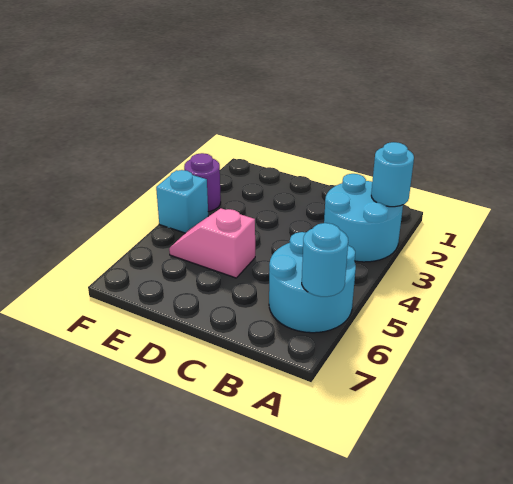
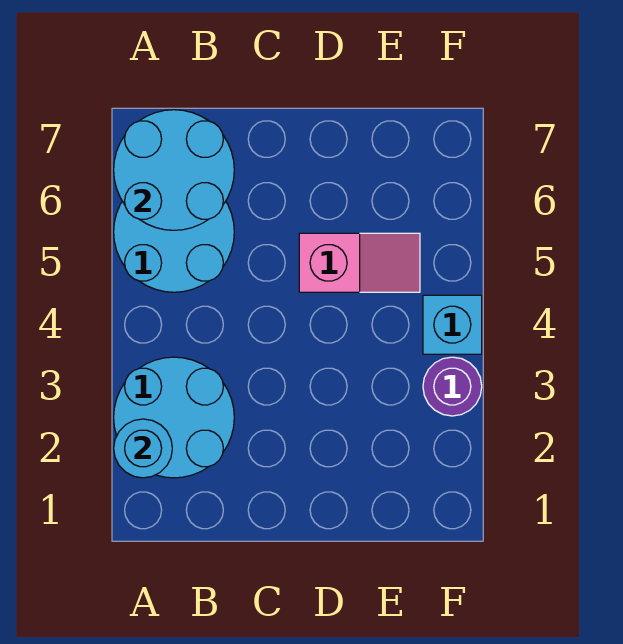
cyan round brick A6 level 2 -> cyan round brick A6:B7 level 2

